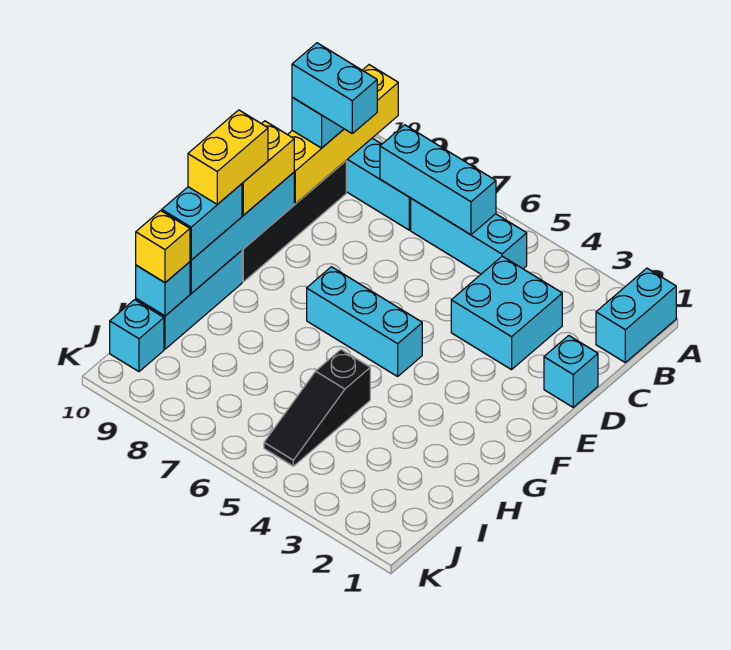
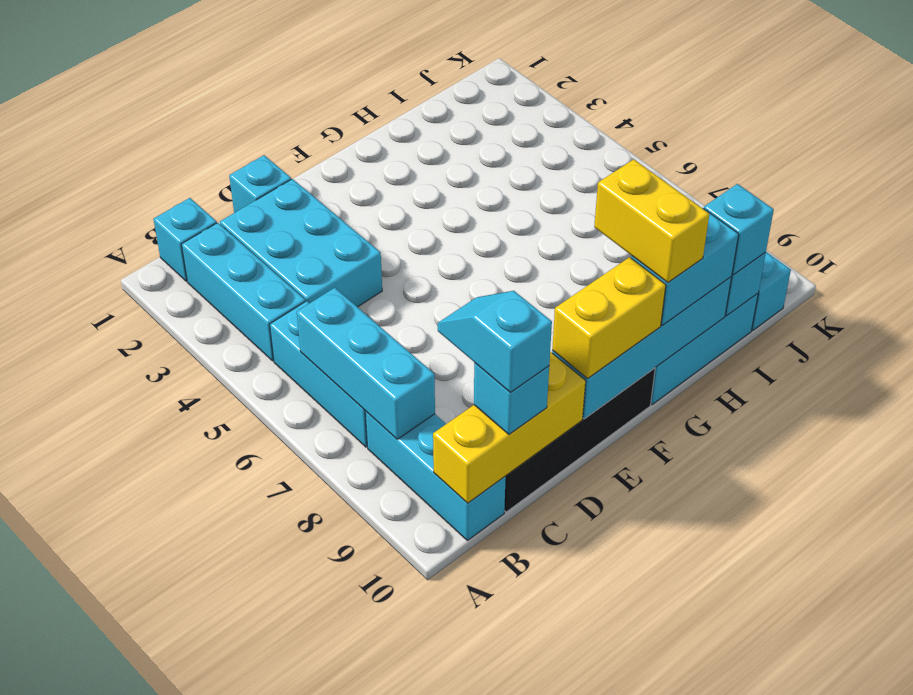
cyan brick A1:B1 level 1 -> cyan brick B1 level 1
yellow brick A10:D10 level 2 -> yellow brick B10:D10 level 2
cyan brick C3:D4 level 1 -> cyan brick C2:D4 level 1
cyan brick C9:C10 level 4 -> cyan slope C9:C10 level 4 top 10
cyan brick F5:F7 level 1 -> cyan brick B2:B4 level 1
yellow brick F10:G10 level 4 -> yellow brick G9:G10 level 4
black slope H5:J5 level 1 top H -> none
yellow brick I10 level 3 -> cyan brick I10 level 3

